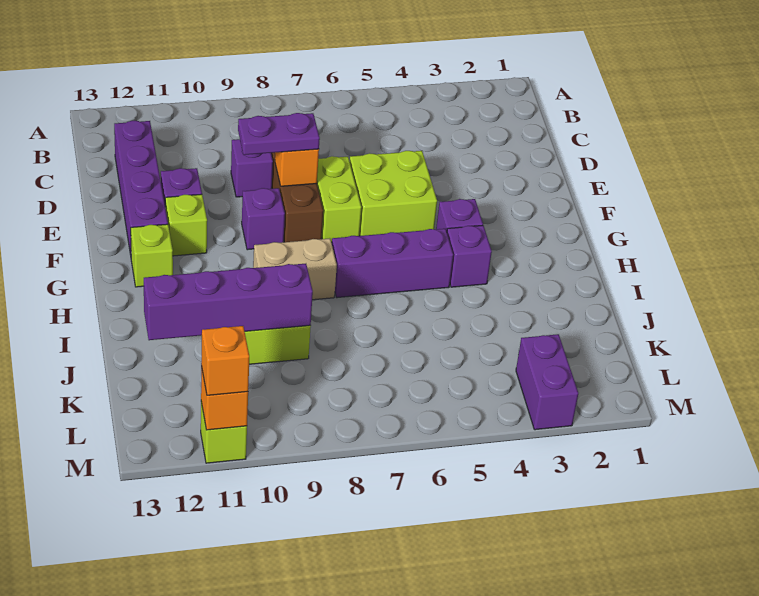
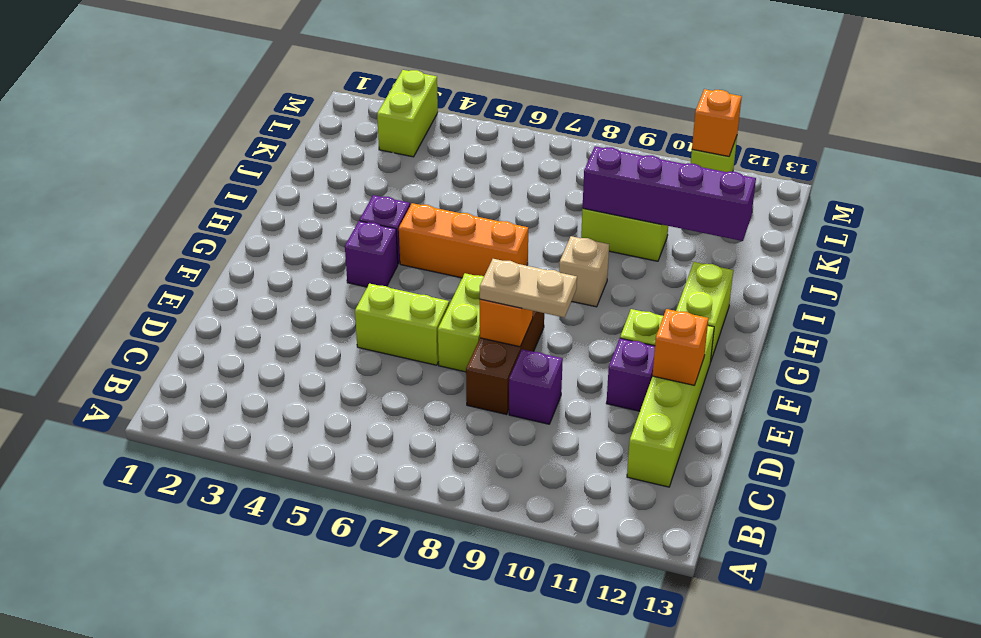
purple brick C12:F12 level 1 -> lime brick C12:F12 level 1
lime brick E5:F6 level 1 -> lime brick E5:E6 level 1
purple plate E8:E9 level 3 -> tan plate E8:E9 level 3
purple brick F9 level 1 -> none
lime brick G12 level 1 -> lime brick G12:H12 level 1
purple brick H5:H7 level 1 -> orange brick H5:H7 level 1
tan brick H8:H9 level 1 -> tan brick H9 level 1
purple brick L3:M3 level 1 -> lime brick L3:M3 level 1
orange brick M11 level 3 -> orange brick E12 level 2

